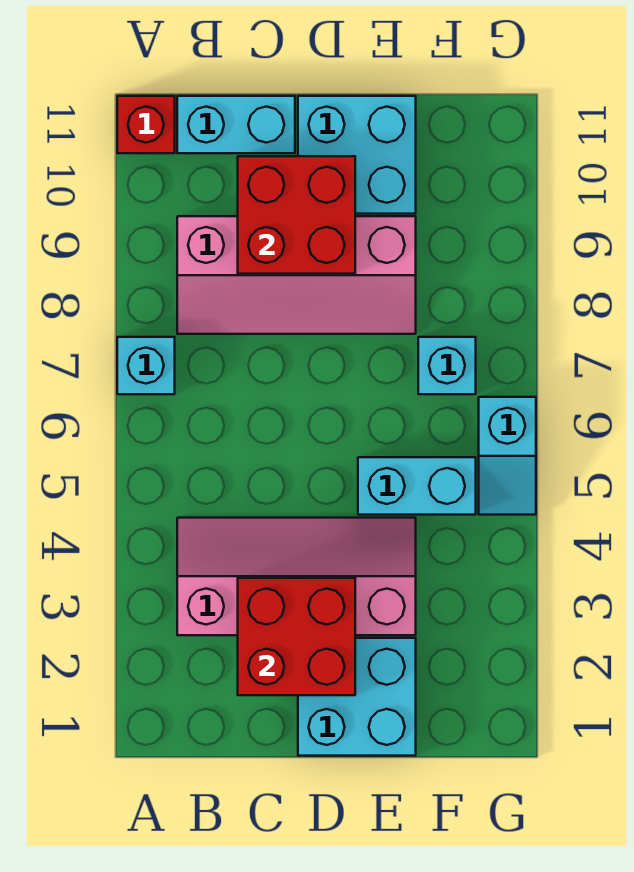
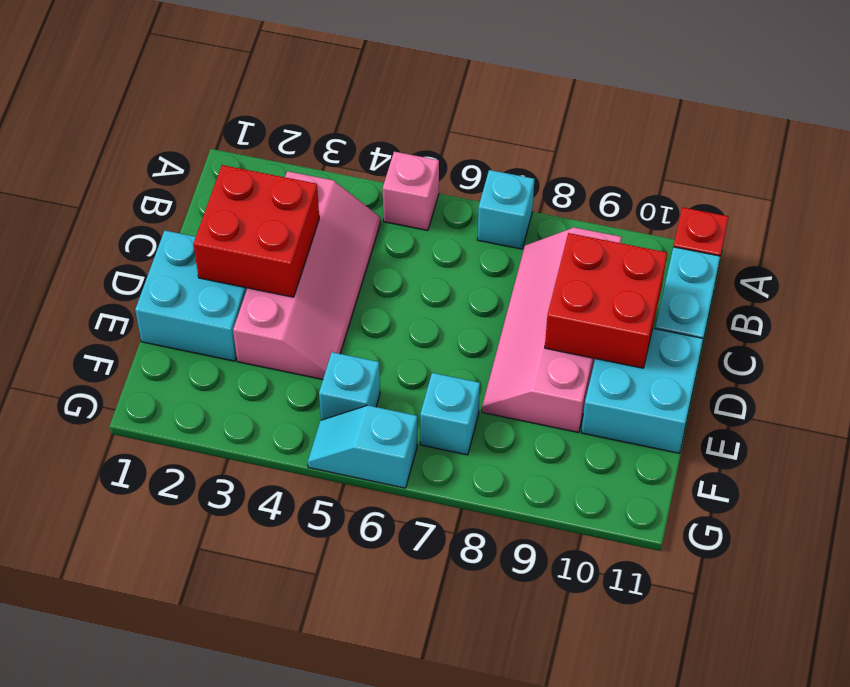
none -> pink brick A5 level 1
cyan brick E5:F5 level 1 -> cyan brick F5 level 1

